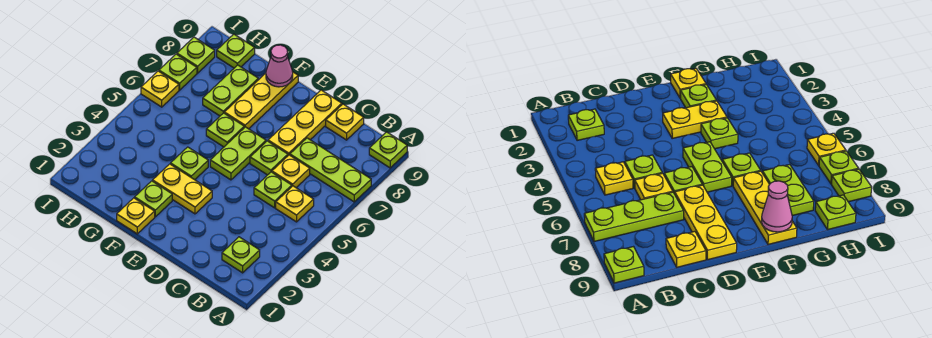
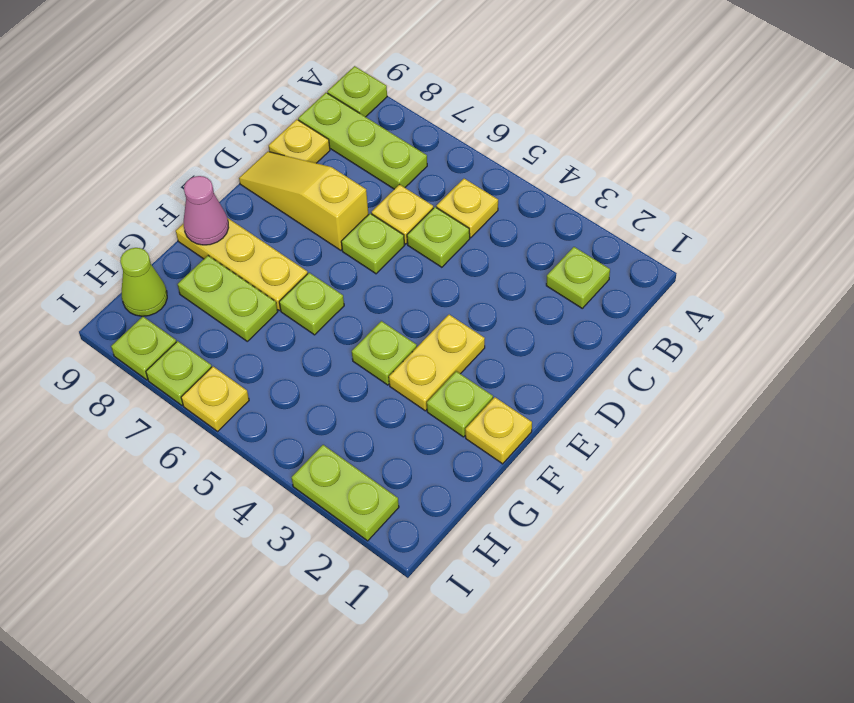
lime plate A7:C7 level 1 -> lime plate B7:B9 level 1
yellow plate D7:D9 level 1 -> yellow slope D7:D9 level 1 top 7
lime plate E5:E6 level 1 -> lime plate I2:I3 level 1
lime plate H9 level 1 -> lime cone H9 level 1

